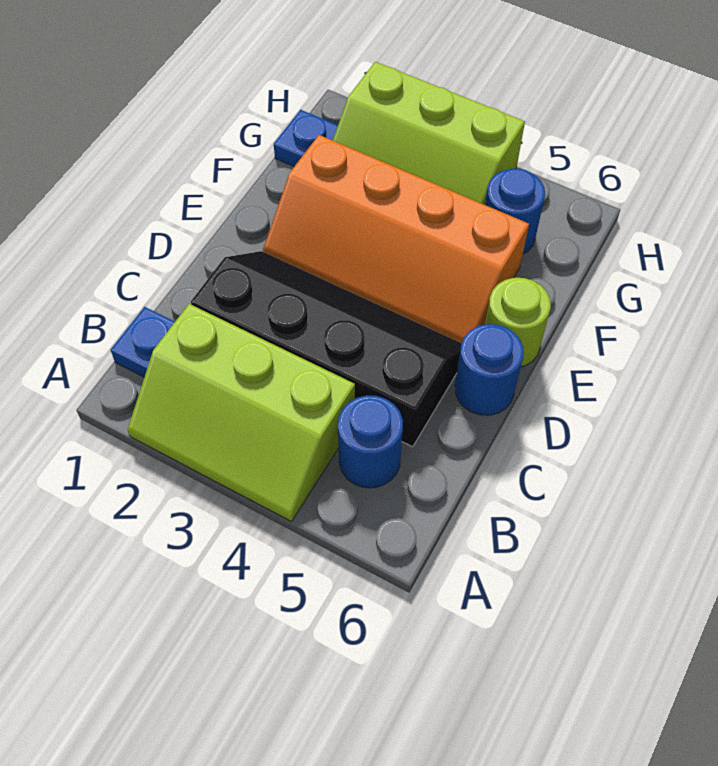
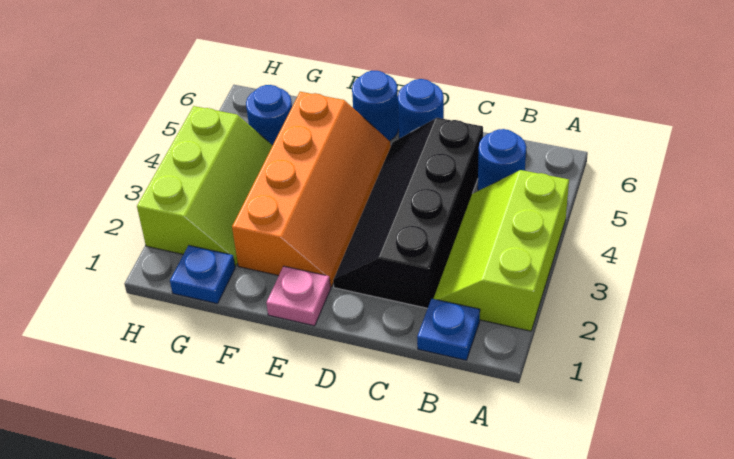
lime slope A2:B4 level 1 top B -> lime slope A2:B4 level 1 top A
none -> pink plate E1 level 1
lime round brick E6 level 1 -> blue round brick E6 level 1

